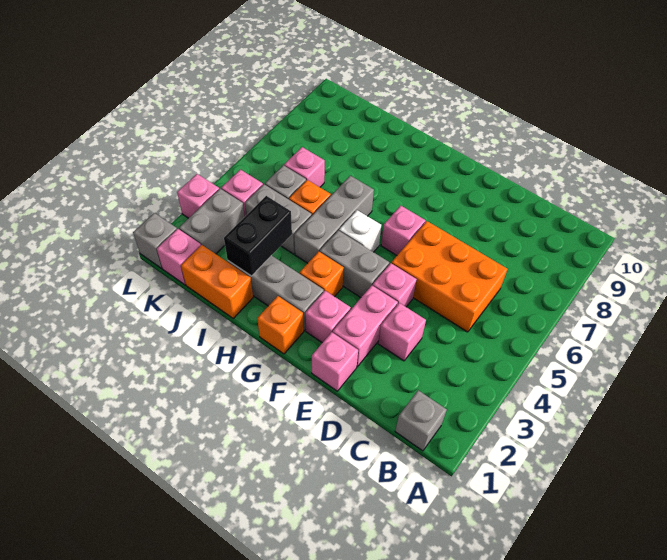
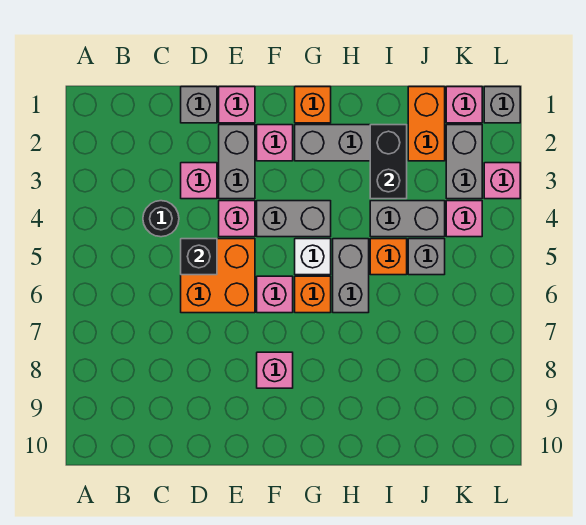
grey brick B1 level 1 -> grey brick D1 level 1
none -> black round brick C4 level 1
orange brick C5:E6 level 1 -> orange brick D5:E6 level 1
none -> black brick D5 level 2
pink brick E2:E3 level 1 -> grey brick E2:E3 level 1
orange brick G3 level 1 -> orange brick G6 level 1
grey brick H4:H6 level 1 -> grey brick H5:H6 level 1
orange brick I1:J1 level 1 -> orange brick J1:J2 level 1
pink brick J6 level 1 -> pink brick F8 level 1

